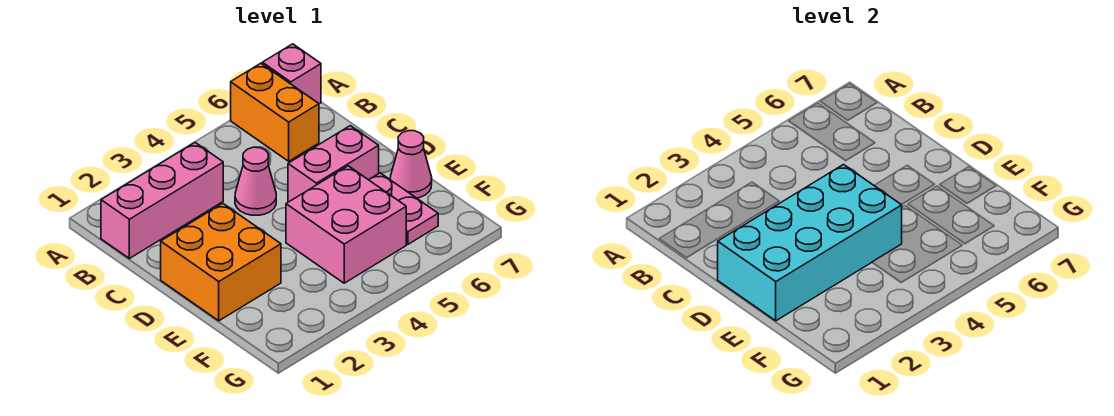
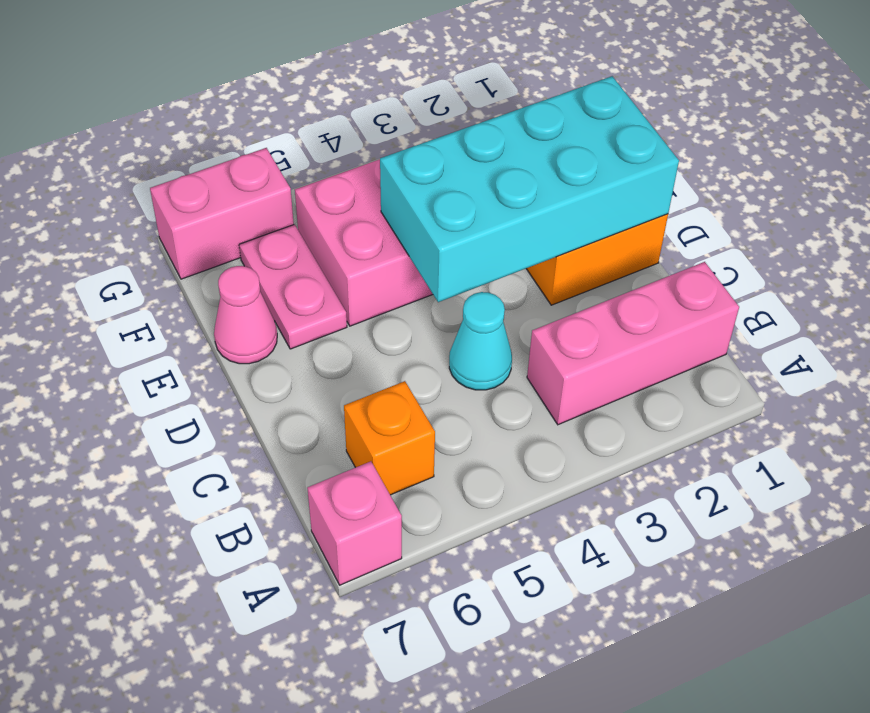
orange brick A6:B6 level 1 -> orange brick B6 level 1
pink cone C4 level 1 -> cyan cone C4 level 1
pink brick D5:D6 level 1 -> pink brick G6:G7 level 1

